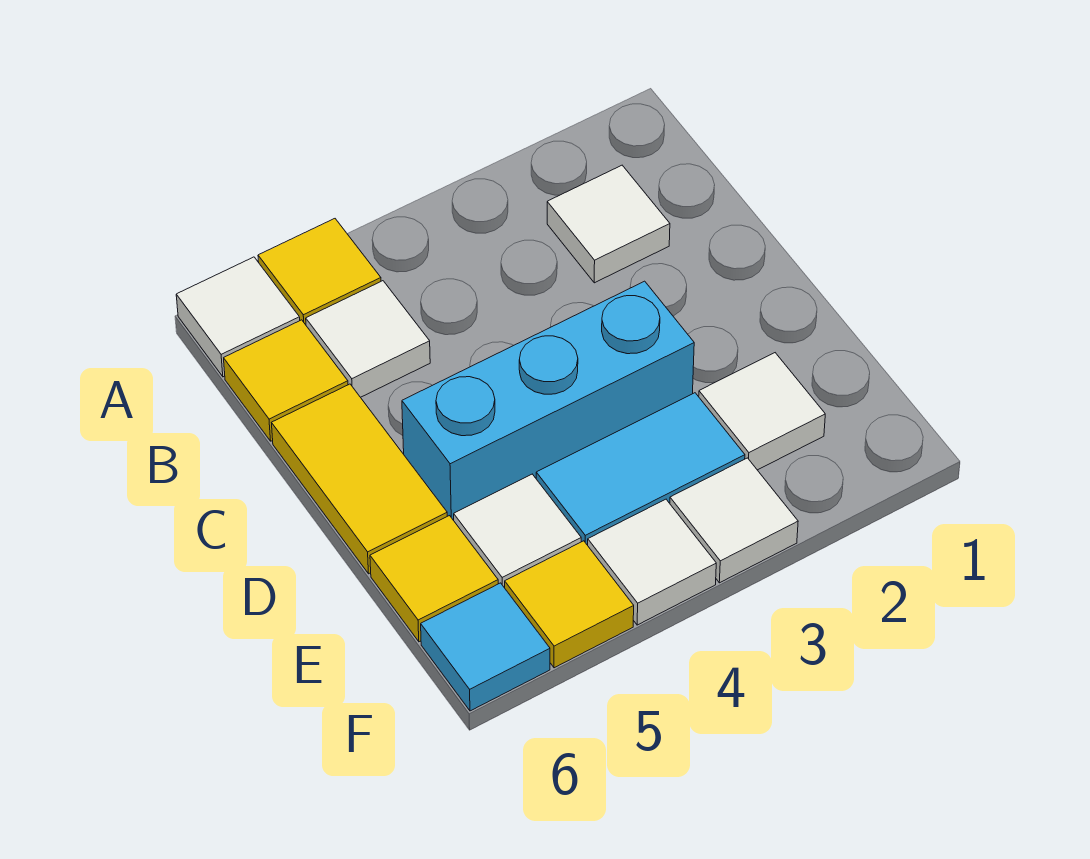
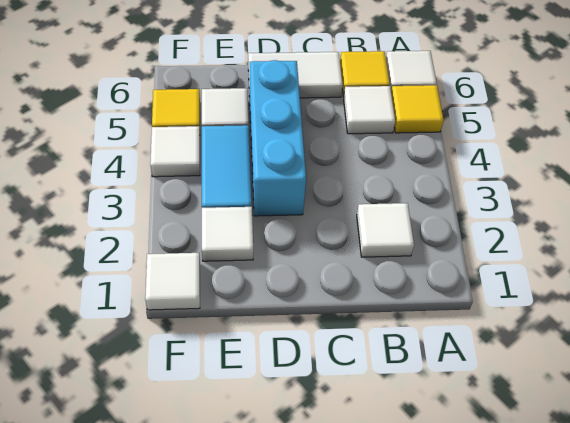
yellow tile C6:D6 level 1 -> white tile C6:D6 level 1
yellow tile E6 level 1 -> none
white tile F3 level 1 -> white tile F1 level 1
cyan tile F6 level 1 -> none

